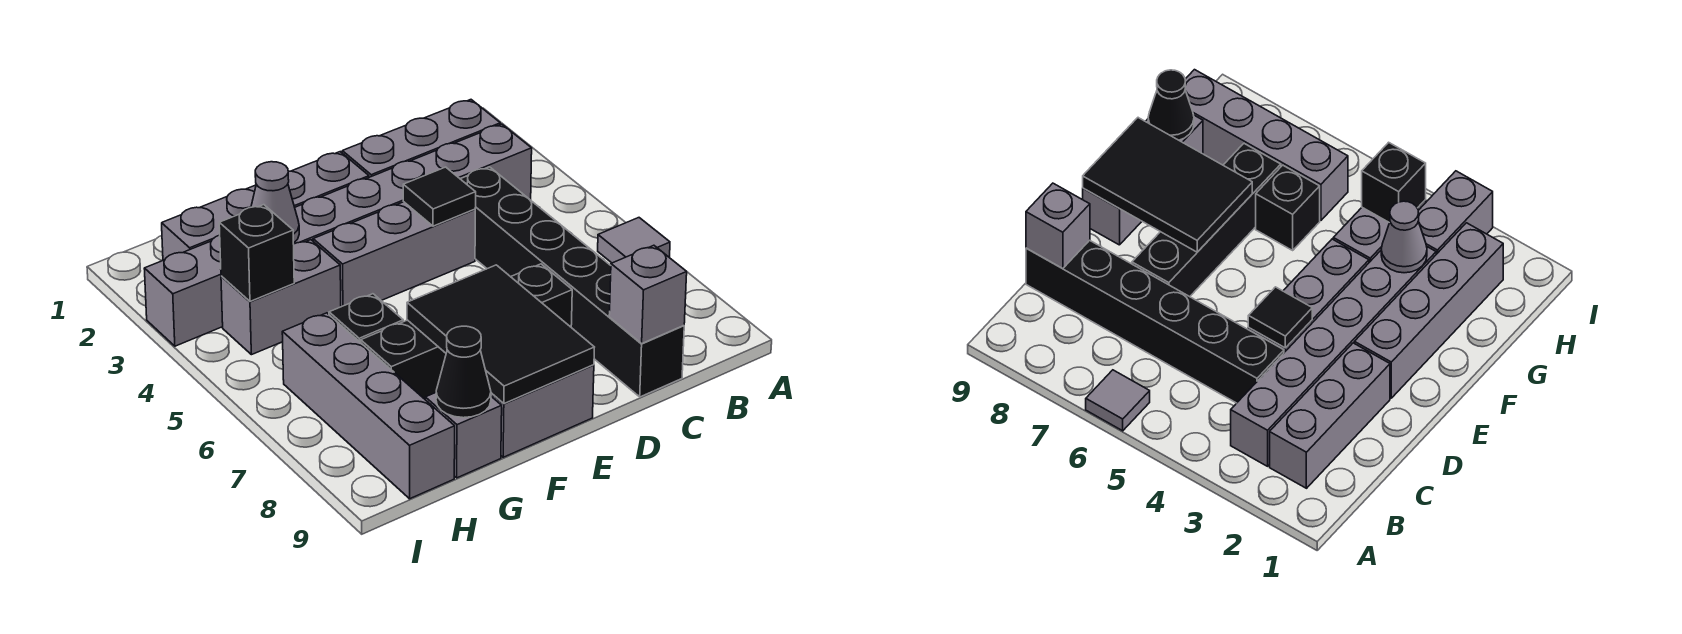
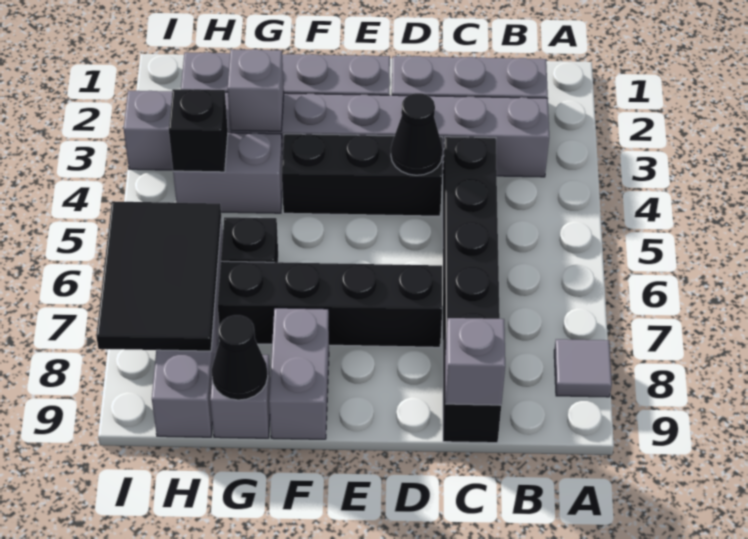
grey tile A6 level 1 -> grey tile A8 level 1
grey brick D4:F4 level 1 -> black brick D4:F4 level 1
black tile D4 level 2 -> black cone D4 level 2
black tile E7:F9 level 2 -> black tile H6:I8 level 2
grey brick E9:F9 level 1 -> grey brick F8:F9 level 1
grey cone G3 level 2 -> grey brick G3 level 2

